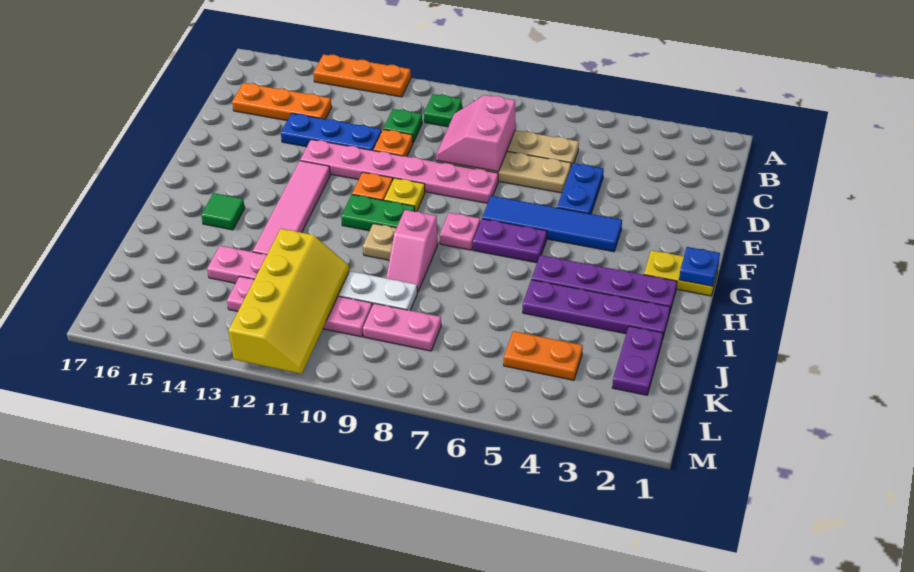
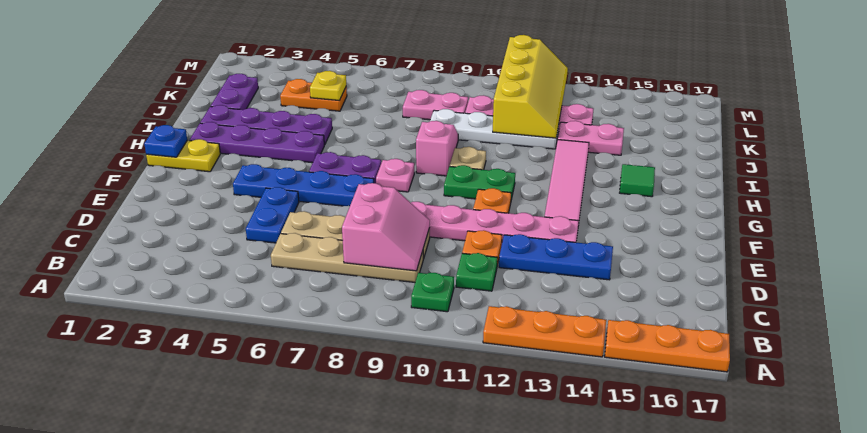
orange plate C14:C16 level 1 -> orange plate A15:A17 level 1
blue tile F4:F7 level 1 -> blue plate F4:F7 level 1
yellow plate F10 level 1 -> yellow plate K5 level 2
yellow slope J11:M12 level 2 top 12 -> yellow slope J11:M12 level 2 top 11

